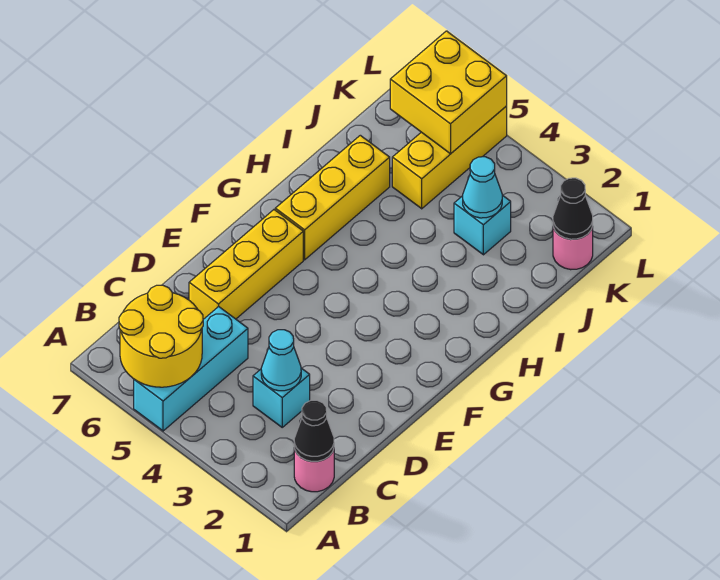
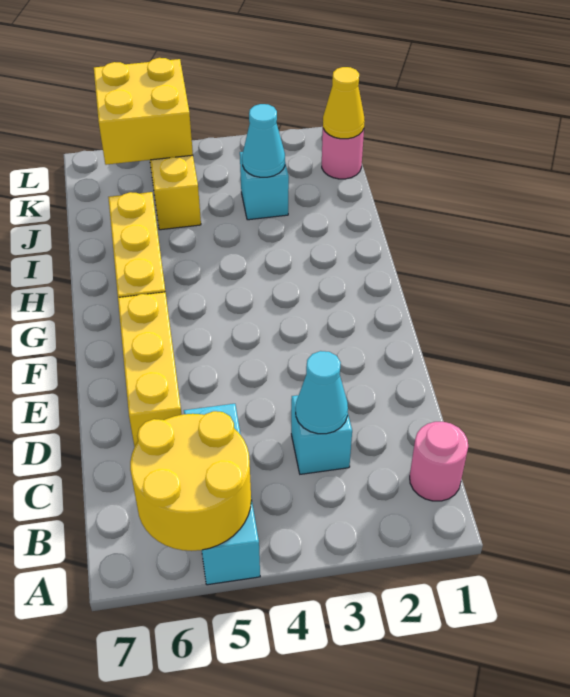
black cone B1 level 2 -> none
black cone K1 level 2 -> yellow cone K1 level 2

